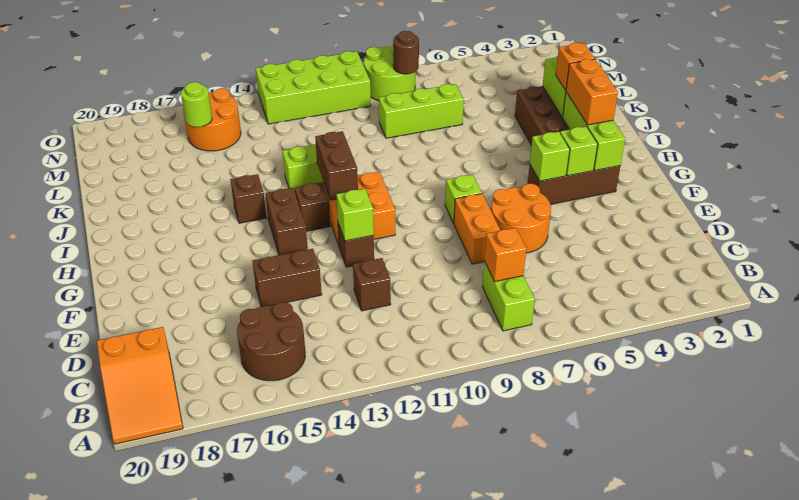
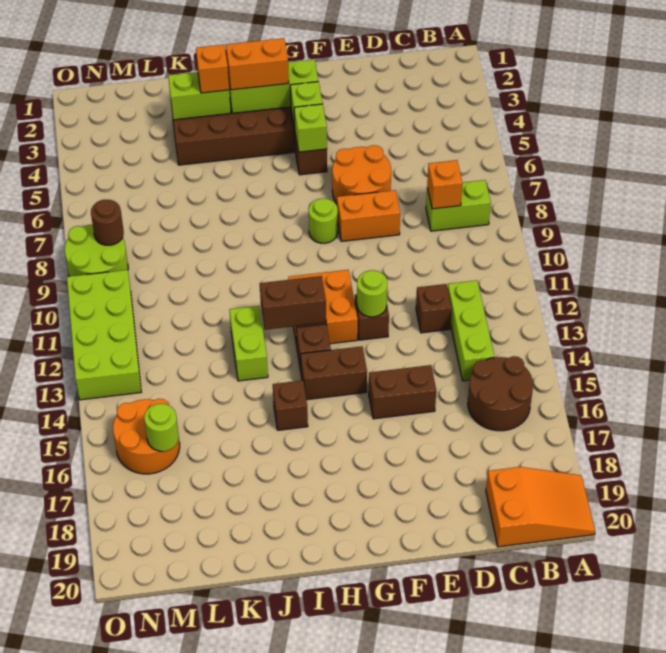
brown brick E14:E15 level 1 -> brown brick E15:F15 level 1
lime brick F12 level 2 -> lime round brick F12 level 2
lime brick G8 level 1 -> lime round brick G8 level 1
lime brick L7:L9 level 1 -> lime brick C12:C14 level 1

